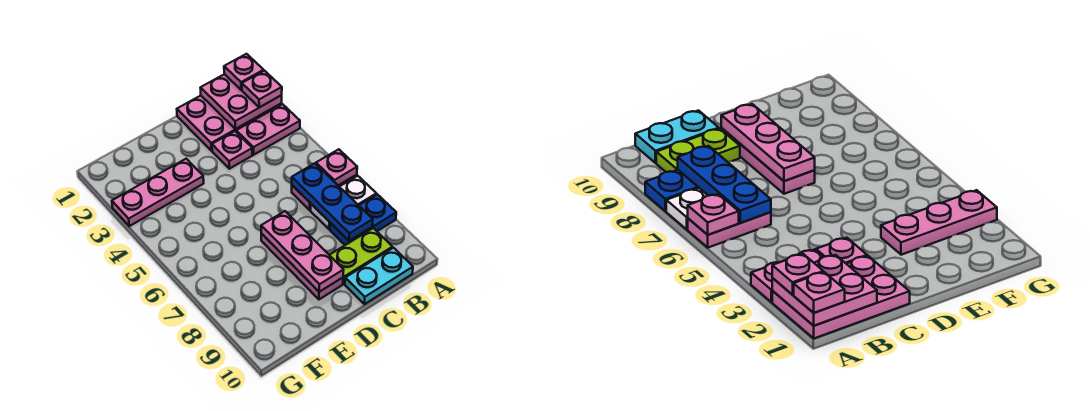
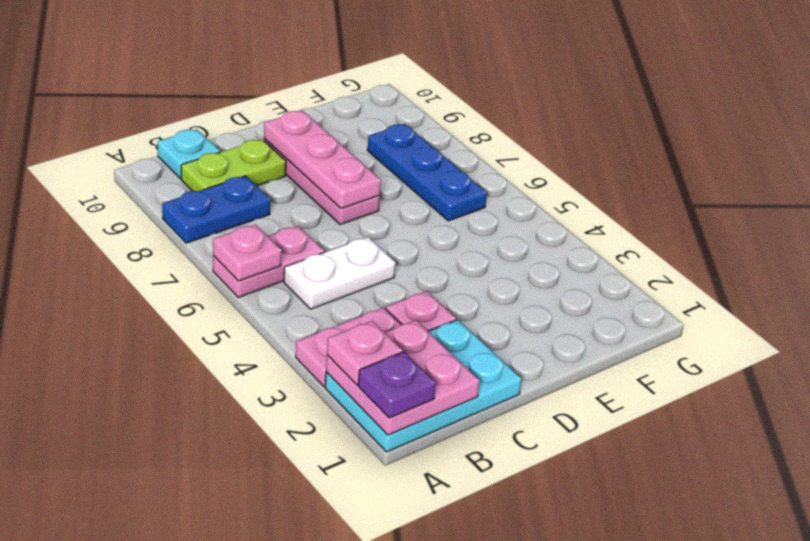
pink plate A1:C2 level 1 -> cyan plate A1:C2 level 1
pink plate A1 level 3 -> purple plate A1 level 3
white plate A7:B7 level 1 -> white plate B5:C5 level 1
blue plate B6:B8 level 2 -> blue plate F6:F8 level 1
cyan plate B10:C10 level 1 -> cyan plate B10 level 1
pink plate E3:G3 level 1 -> none

